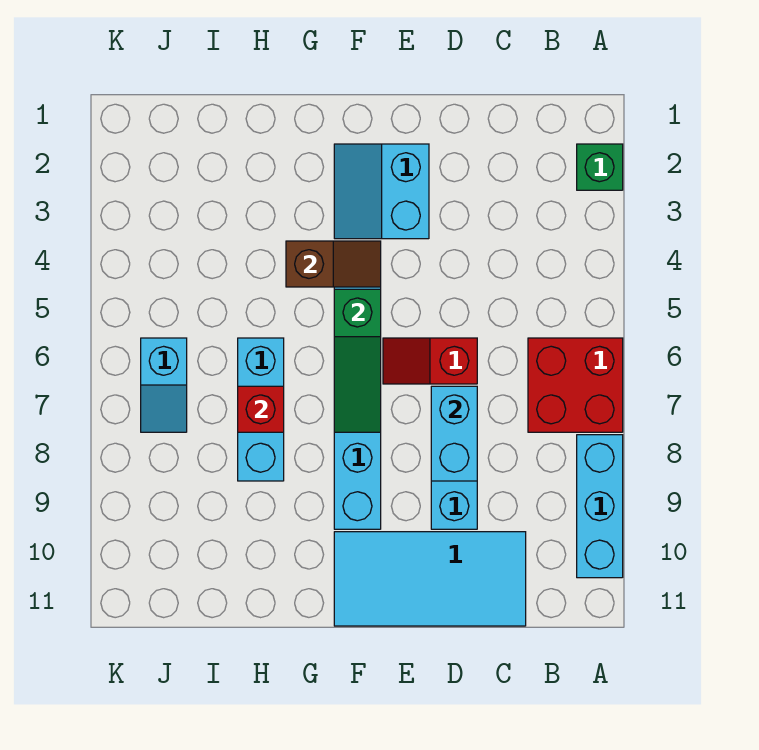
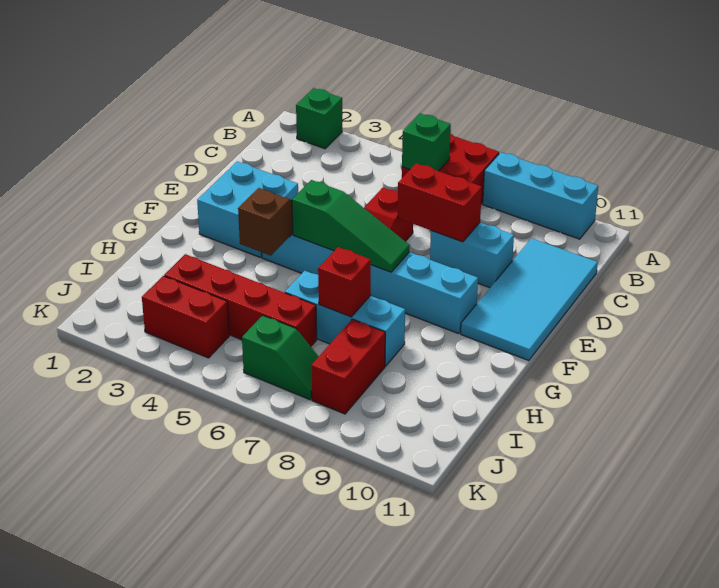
none -> green brick B6 level 2
cyan brick D7:D8 level 2 -> red brick D7:D8 level 2
cyan slope E2:F3 level 1 top E -> cyan brick E2:F3 level 1
none -> red brick I3:I6 level 1
none -> red brick I8:J8 level 1
none -> red brick J3:J4 level 1
cyan slope J6:J7 level 1 top 6 -> green slope J6:J7 level 1 top 6

